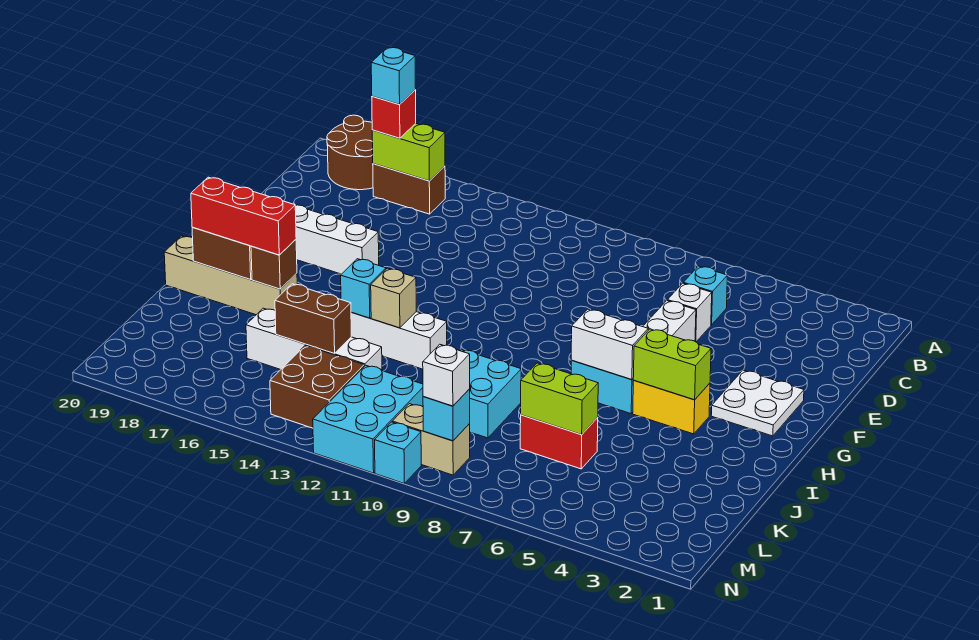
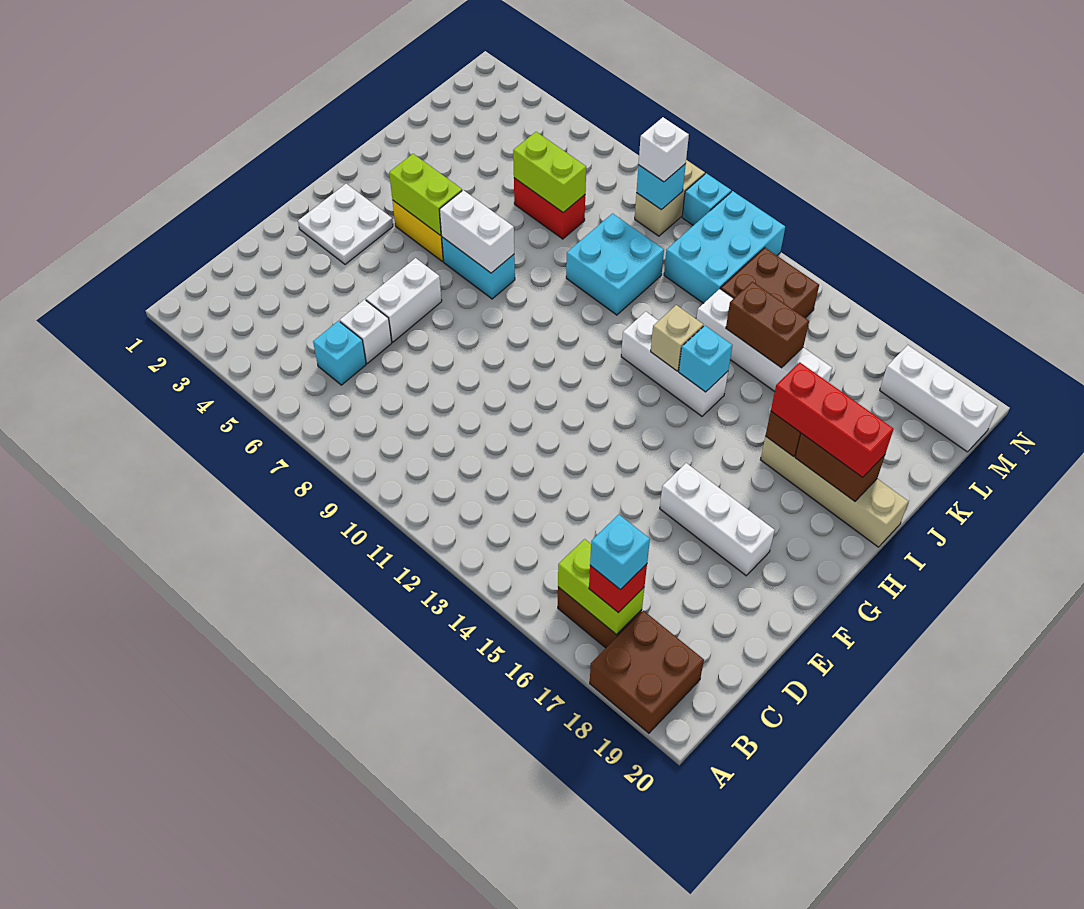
brown round brick A18:B19 level 1 -> brown brick A18:B19 level 1
tan brick M9:M10 level 1 -> tan brick M9:N9 level 1
none -> white brick M18:M20 level 1

